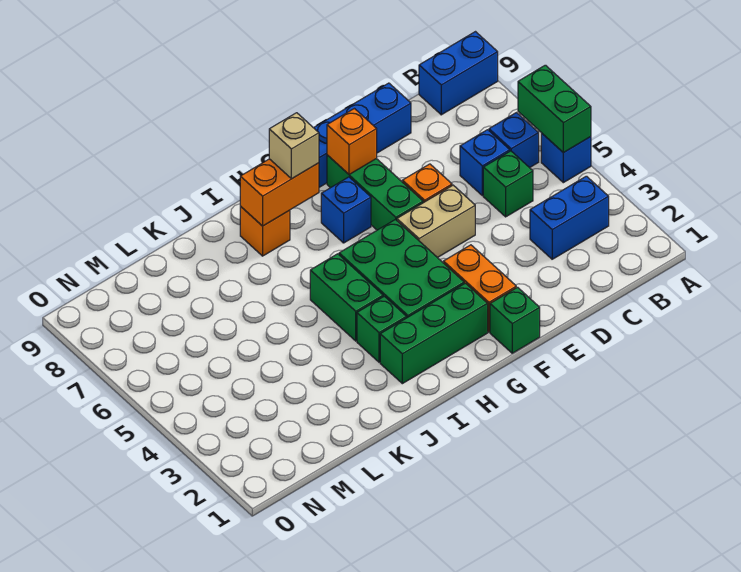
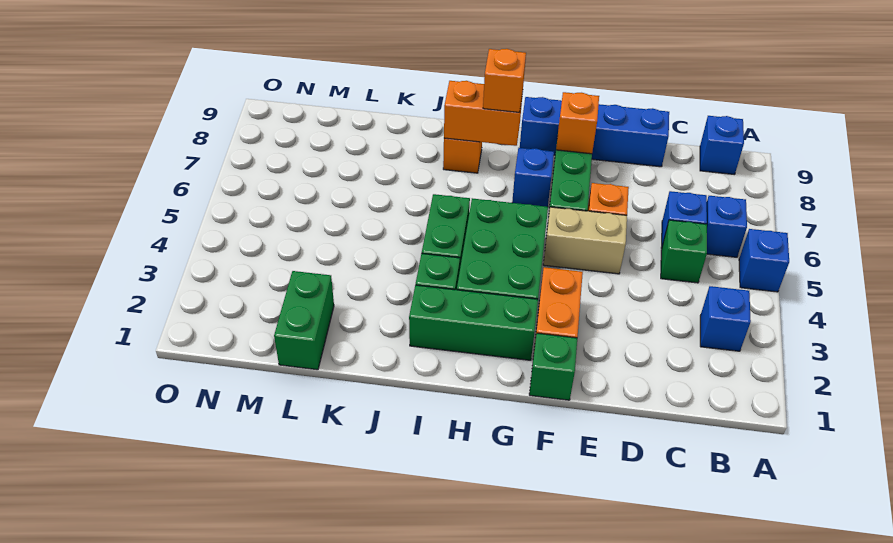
green brick A5:A6 level 2 -> green brick L1:L2 level 1
blue brick A9:B9 level 1 -> blue brick B9 level 1
blue brick B3:C3 level 1 -> blue brick B3 level 1
tan brick H8 level 3 -> orange brick H8 level 3

